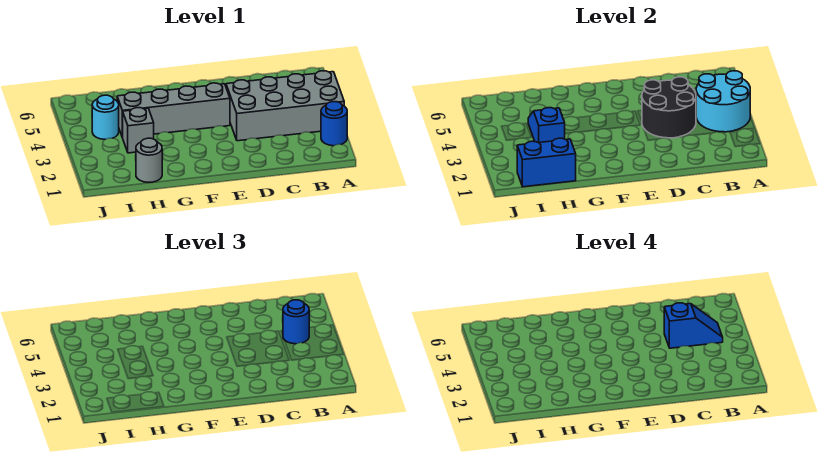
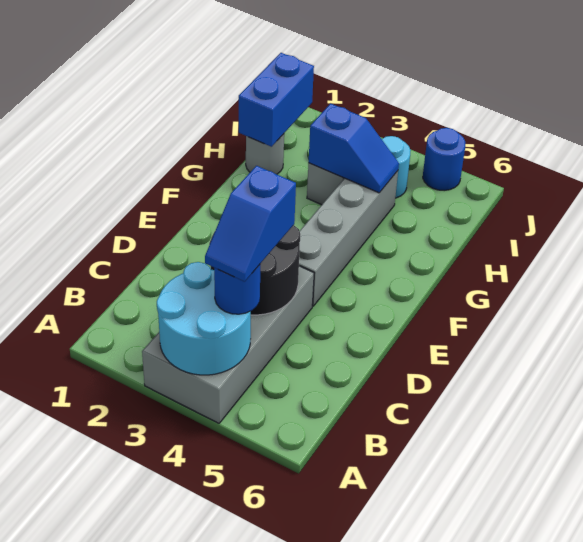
blue round brick A2 level 1 -> blue round brick J5 level 1

